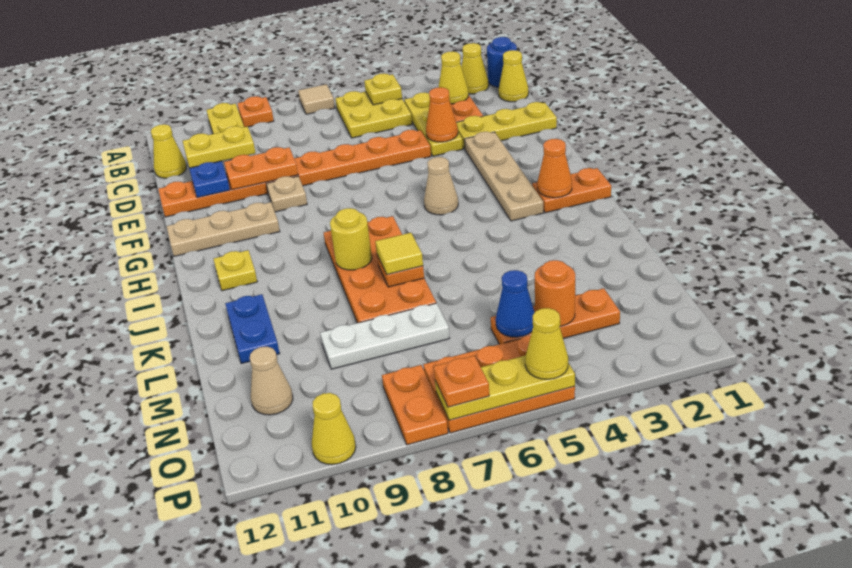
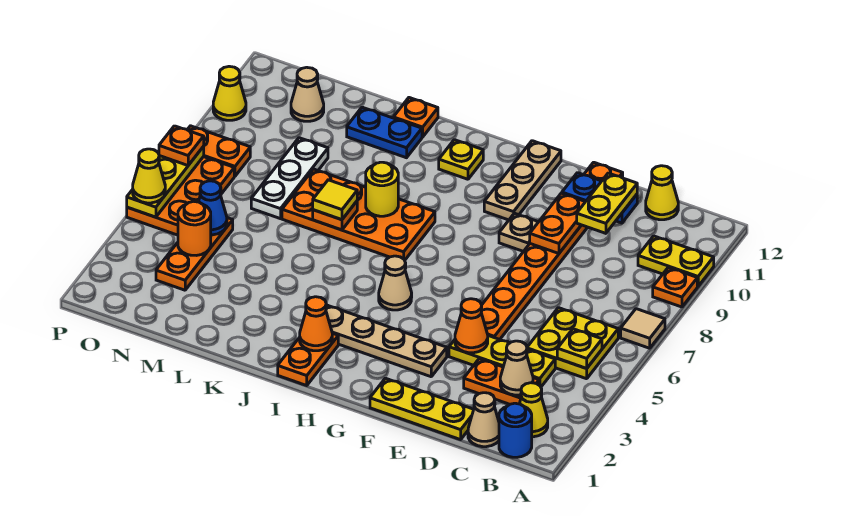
yellow cone C1 level 1 -> tan cone C1 level 1
yellow cone C3 level 2 -> tan cone C3 level 2
yellow plate E1:E3 level 1 -> yellow plate D1:F1 level 1
none -> orange plate K12 level 1

